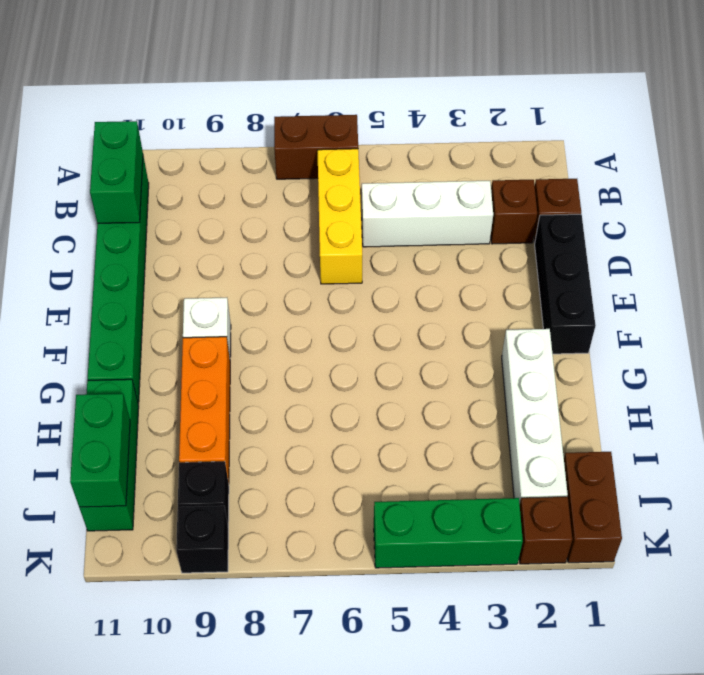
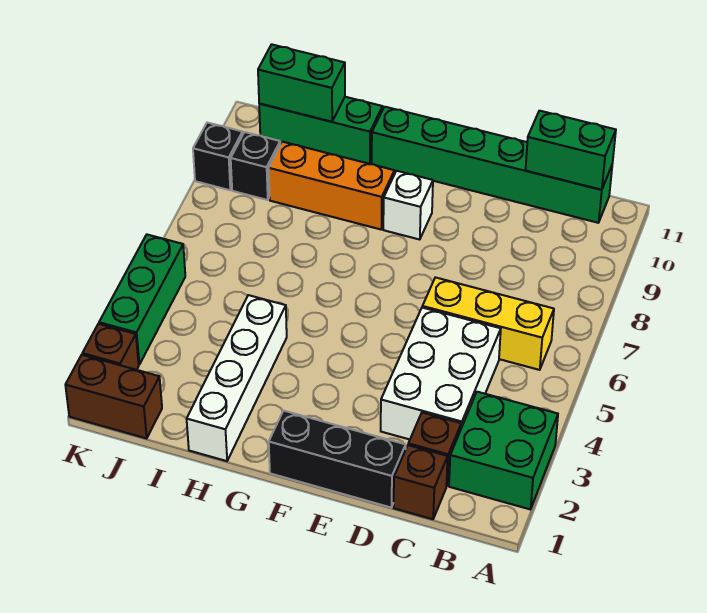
none -> green brick A2:B3 level 1
brown brick A6:A7 level 1 -> none
white brick C3:C5 level 1 -> white brick C3:D5 level 1
white brick G2:J2 level 1 -> white brick H1:H4 level 1

